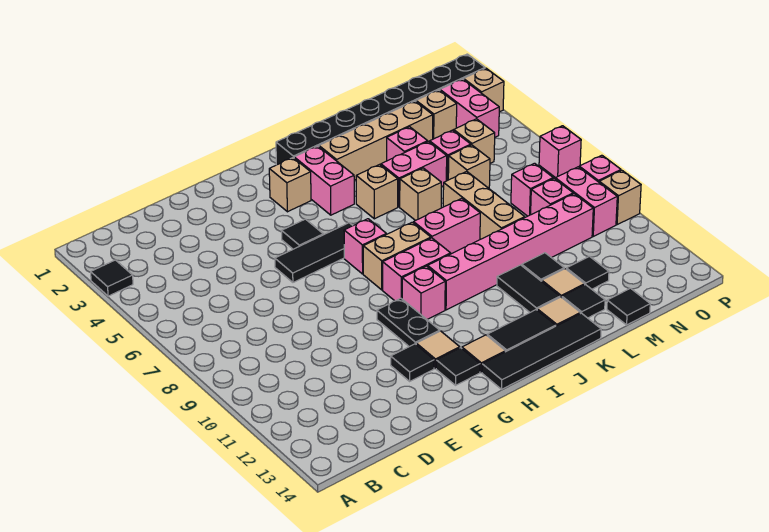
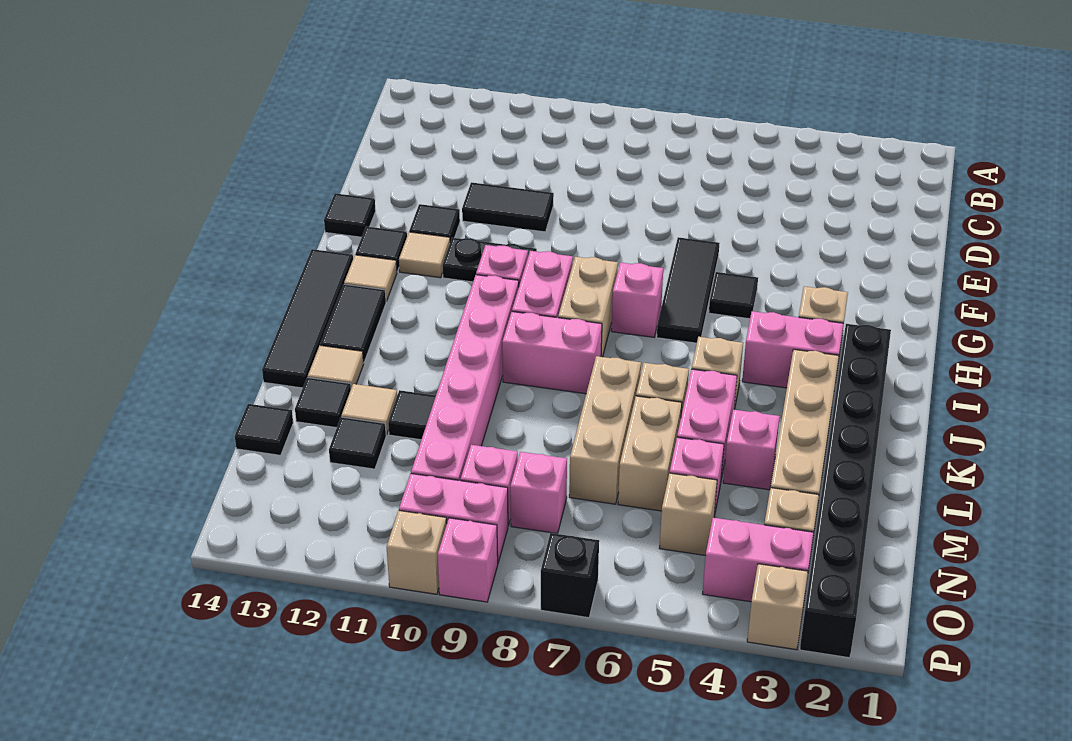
black tile A3 level 1 -> black tile F14 level 1
pink brick J8:K8 level 1 -> pink brick J8:J9 level 1
black tile K11:K12 level 1 -> black tile E10:E11 level 1
tan brick L7:L9 level 1 -> tan brick K7:M7 level 1
tan brick M6 level 1 -> tan brick L6:M6 level 1
pink brick P7 level 1 -> black brick P7 level 1

